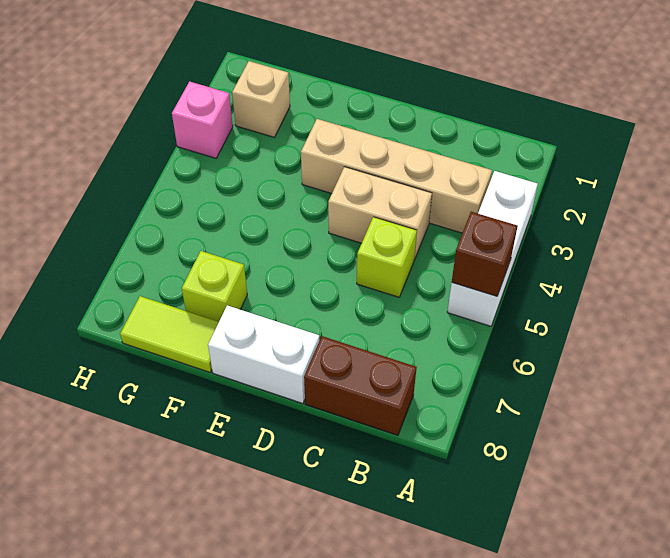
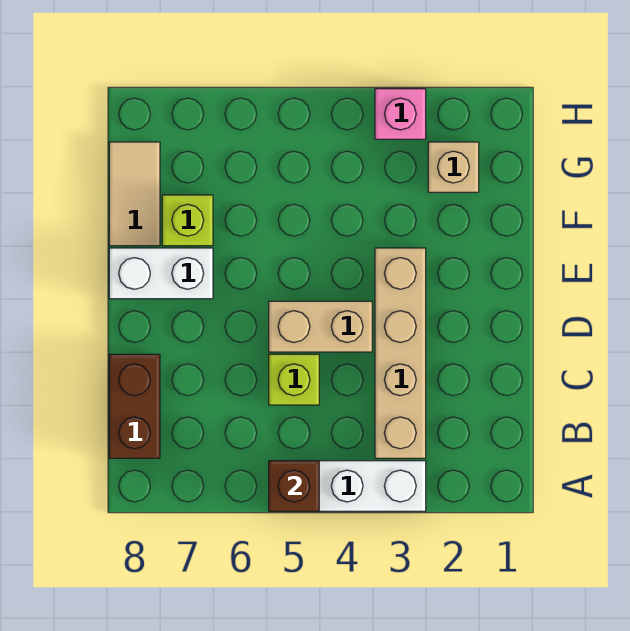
tan brick C4:D4 level 1 -> tan brick D4:D5 level 1
white brick D8:E8 level 1 -> white brick E7:E8 level 1
lime tile F8:G8 level 1 -> tan tile F8:G8 level 1

